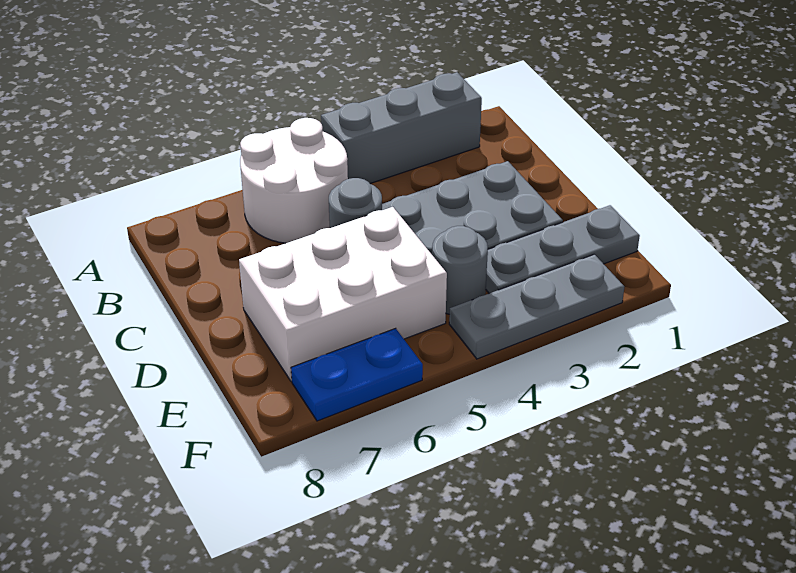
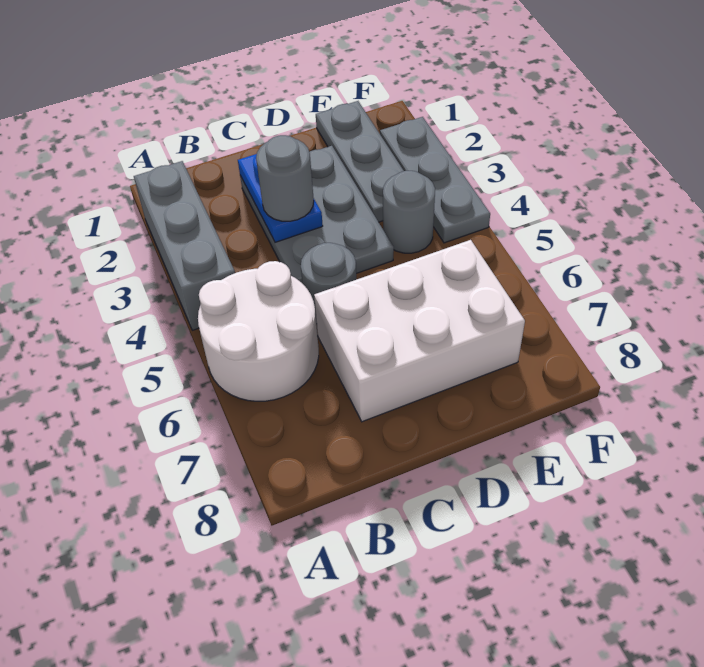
none -> grey round brick C3 level 3
white brick D5:E7 level 1 -> white brick C6:E7 level 1
blue plate F6:F7 level 1 -> blue plate C2:C3 level 2

